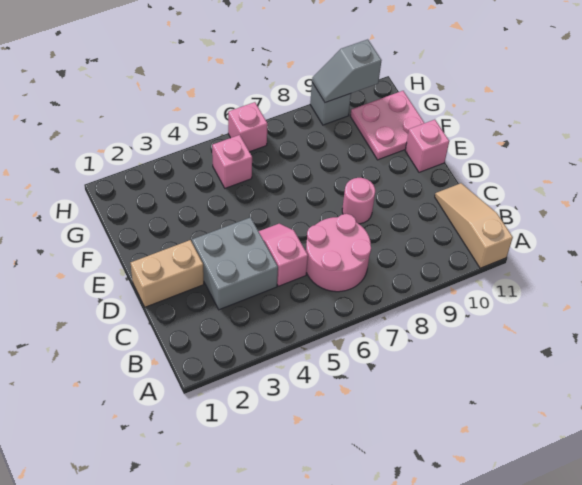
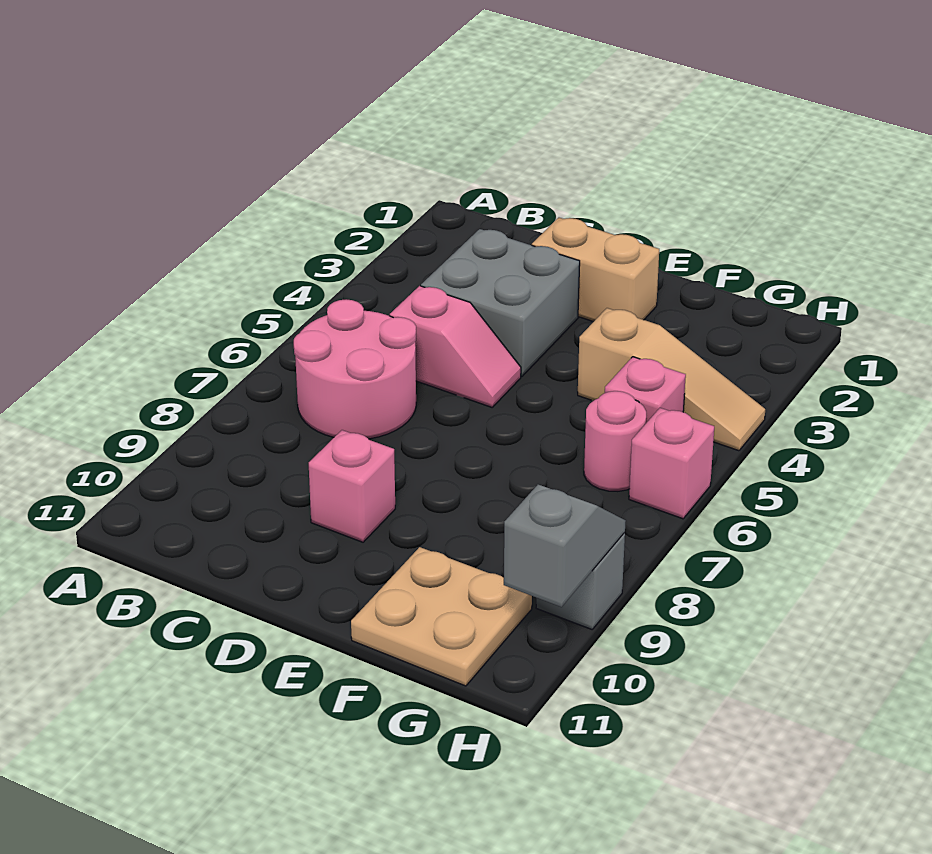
tan slope A11:C11 level 1 top A -> tan slope F4:H4 level 1 top F
tan brick D1:D2 level 1 -> tan brick D2:E2 level 1
pink round brick D8 level 1 -> pink round brick G6 level 1
pink brick E11 level 1 -> pink brick D9 level 1
pink plate F10:G11 level 1 -> tan plate F10:G11 level 1

